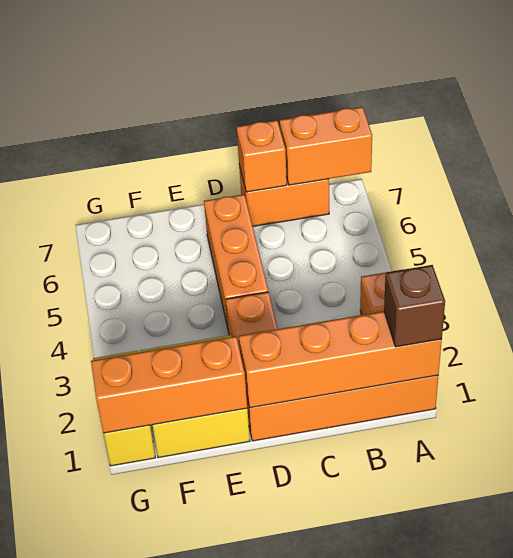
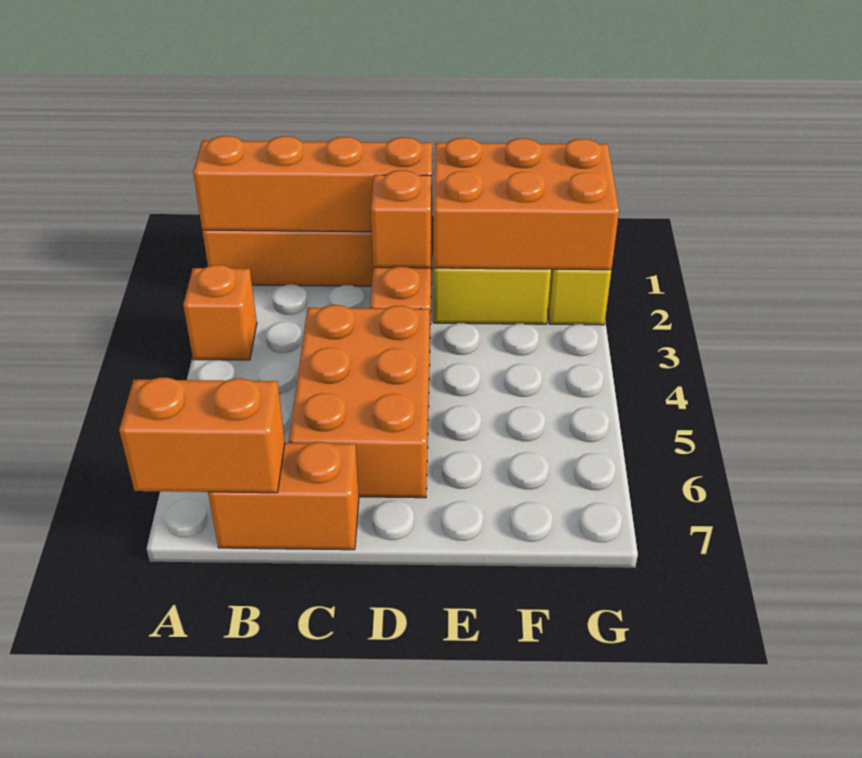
brown brick A1 level 3 -> none
orange brick C7 level 2 -> orange brick D2 level 2
orange brick D4:D6 level 1 -> orange brick C4:D6 level 1
orange brick E1:G1 level 2 -> orange brick E1:G2 level 2

